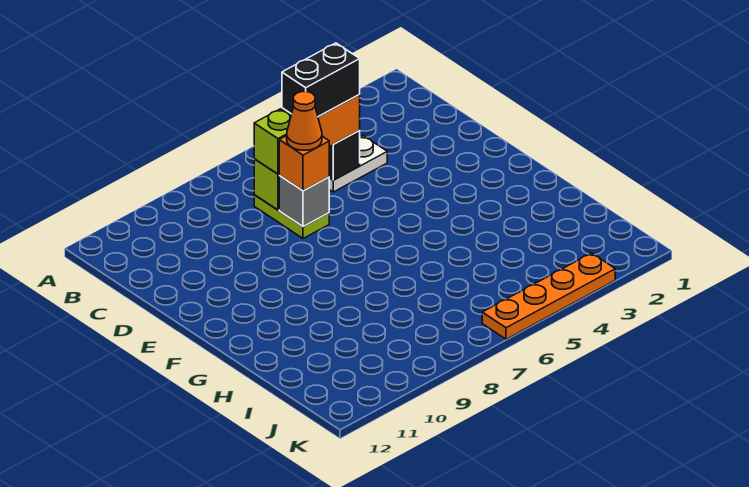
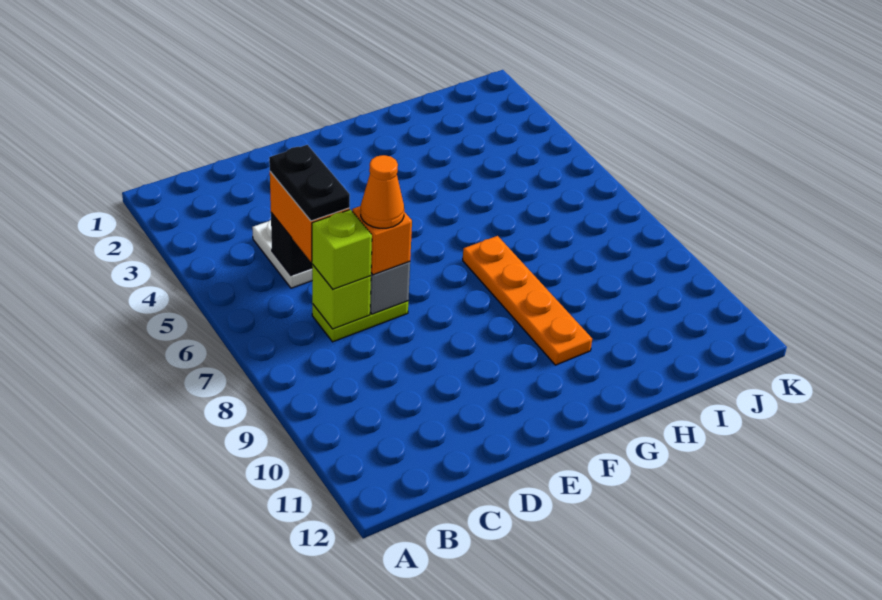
black brick C5:C6 level 4 -> black plate C5:C6 level 4
orange plate K3:K6 level 1 -> orange plate G7:G10 level 1

